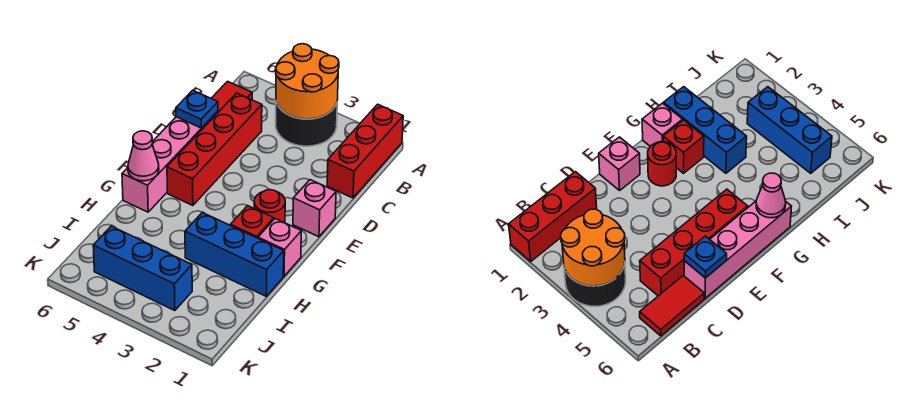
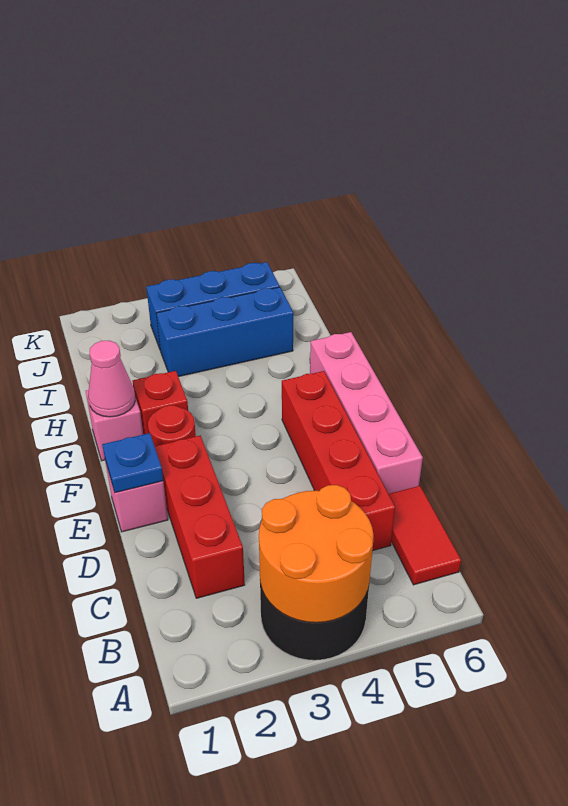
red brick A1:C1 level 1 -> red brick C2:E2 level 1
blue plate D6 level 2 -> blue plate E1 level 2
pink cone G6 level 2 -> pink cone G1 level 2
blue brick H1:H3 level 1 -> blue brick I3:I5 level 1

